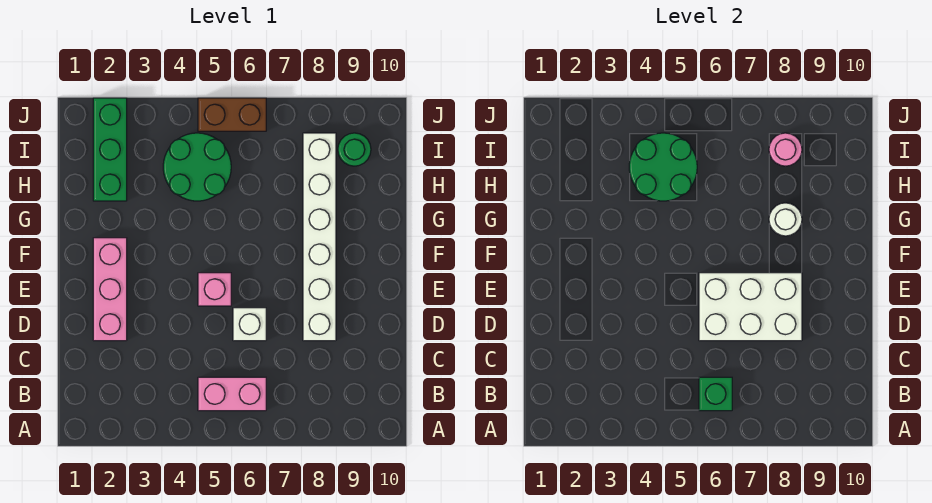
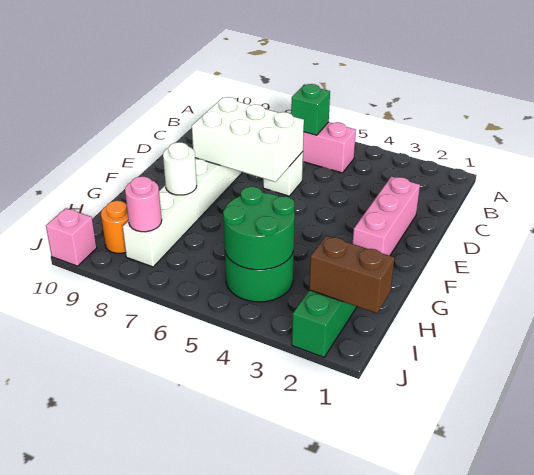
pink brick E5 level 1 -> pink brick J10 level 1
green round brick I9 level 1 -> orange round brick I9 level 1
brown brick J5:J6 level 1 -> brown brick I1:I2 level 2

